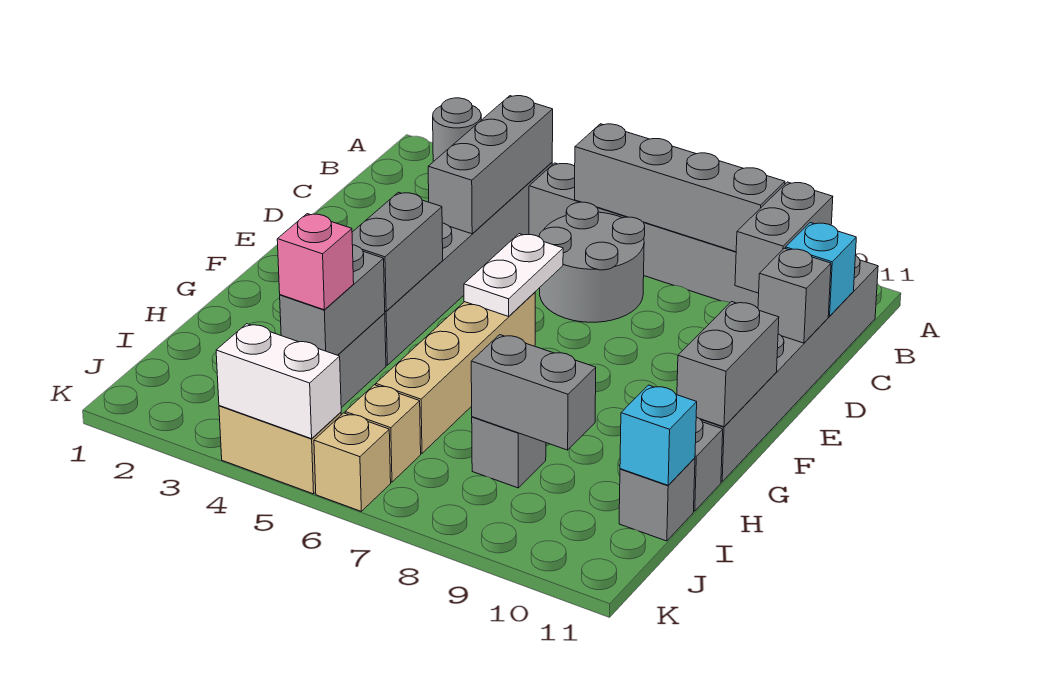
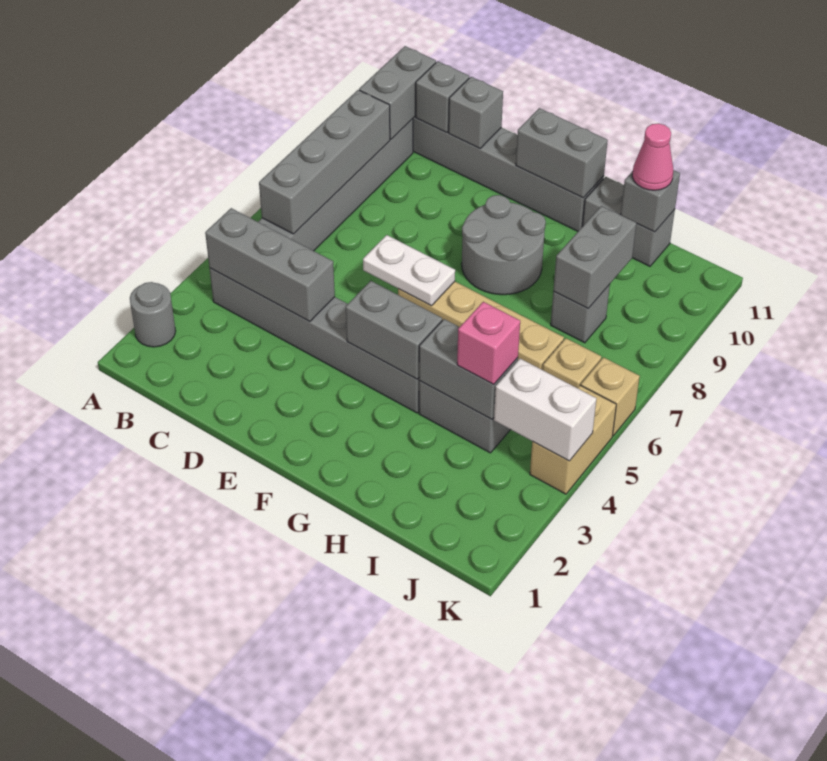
grey brick B10:C10 level 2 -> grey brick B10:B11 level 2
grey round brick C6:D7 level 1 -> grey round brick F8:G9 level 1
cyan brick C11 level 2 -> grey brick C11 level 2
cyan brick I11 level 2 -> grey brick I11 level 2
none -> pink cone I11 level 3
white brick K4:K5 level 2 -> white brick J4:K4 level 2

